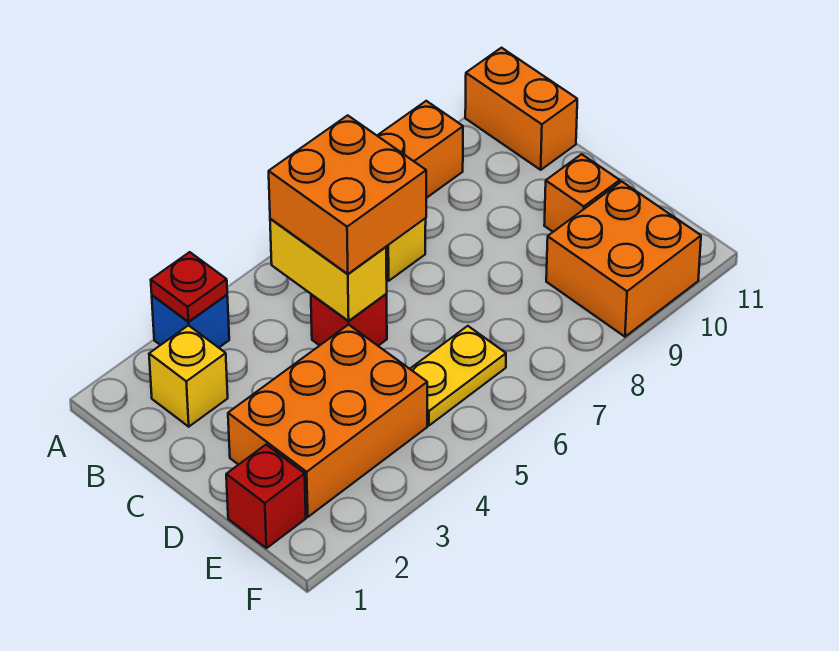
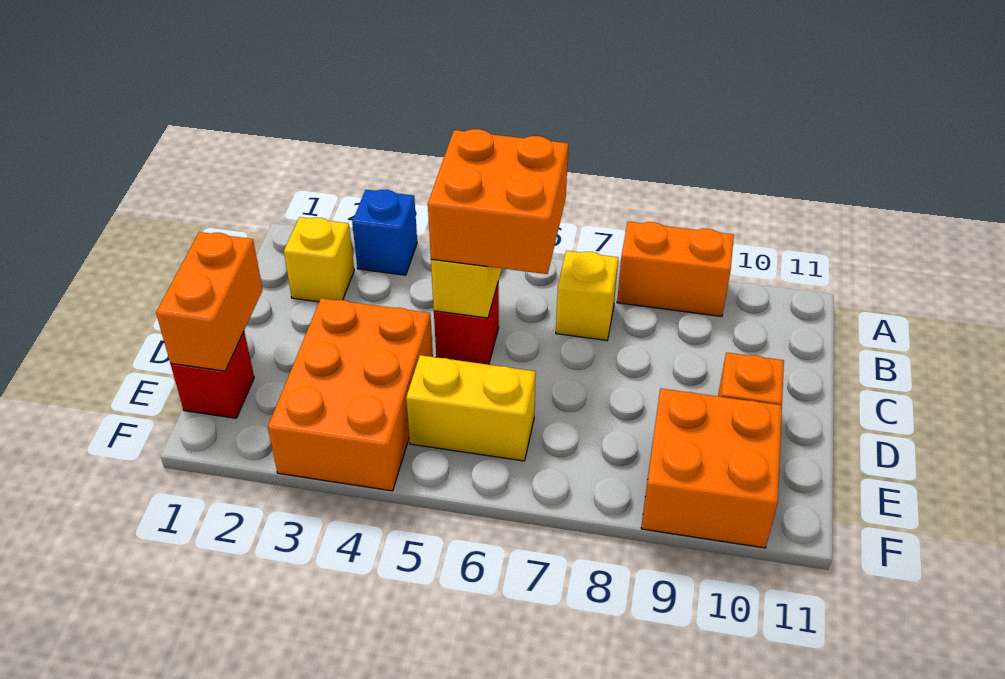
red plate A3 level 2 -> none
orange brick A11:B11 level 1 -> orange brick D1:E1 level 2
orange brick D2:E4 level 1 -> orange brick D3:F4 level 1
yellow plate E5:E6 level 1 -> yellow brick E5:E6 level 1

